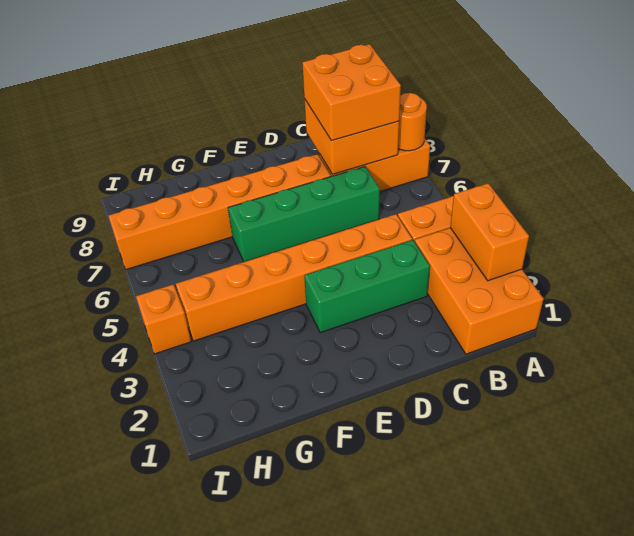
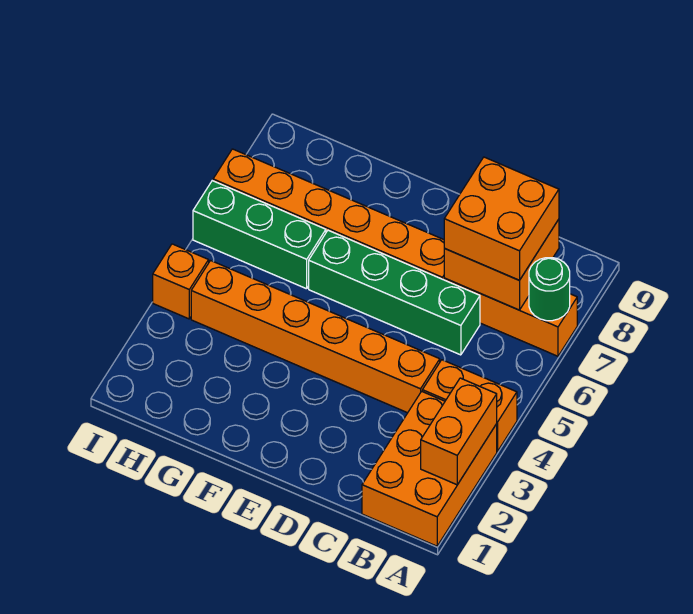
orange round brick A7 level 2 -> green round brick A7 level 2
green brick C3:E3 level 1 -> green brick G6:I6 level 1

